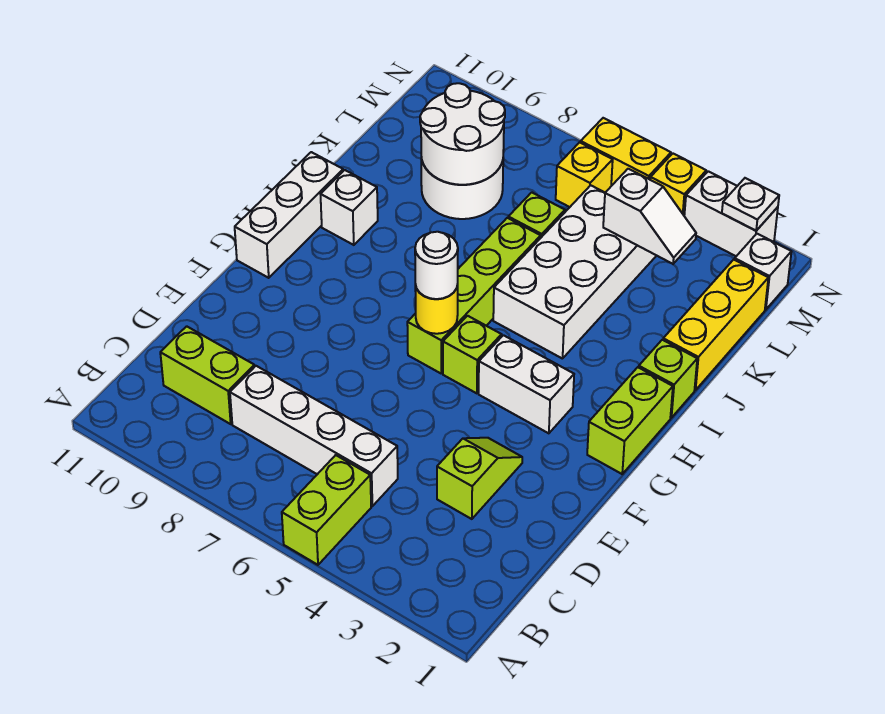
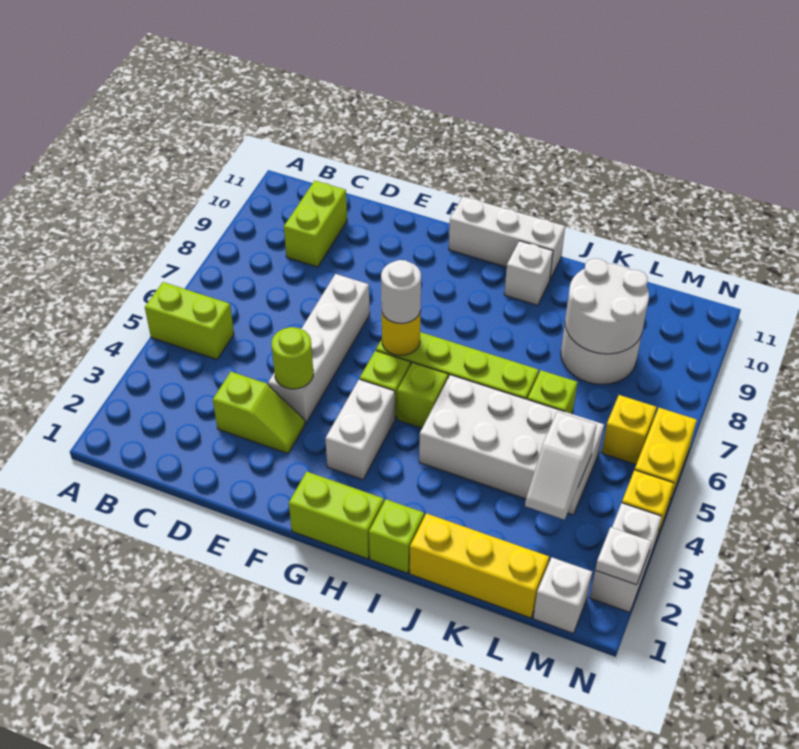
white brick C5:C8 level 1 -> white brick E4:E7 level 1
none -> lime round brick E4 level 2
none -> lime brick H5 level 1

